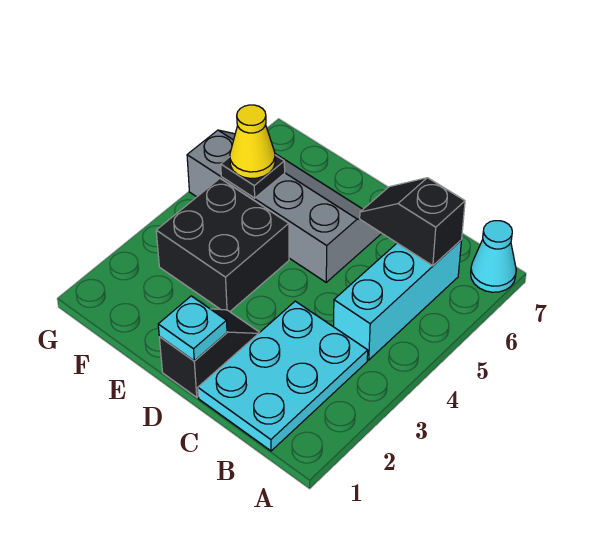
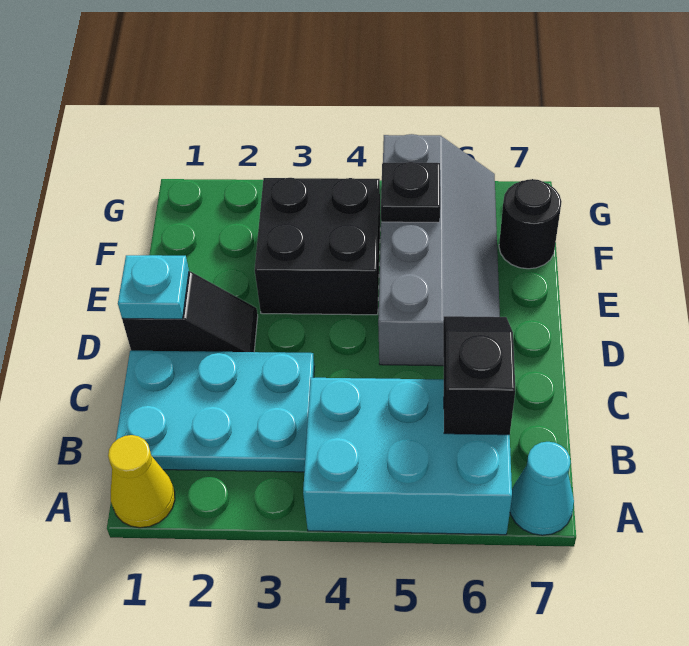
cyan brick B4:B6 level 1 -> cyan brick A4:B6 level 1
yellow cone F5 level 3 -> yellow cone A1 level 1
none -> black round brick F7 level 1

